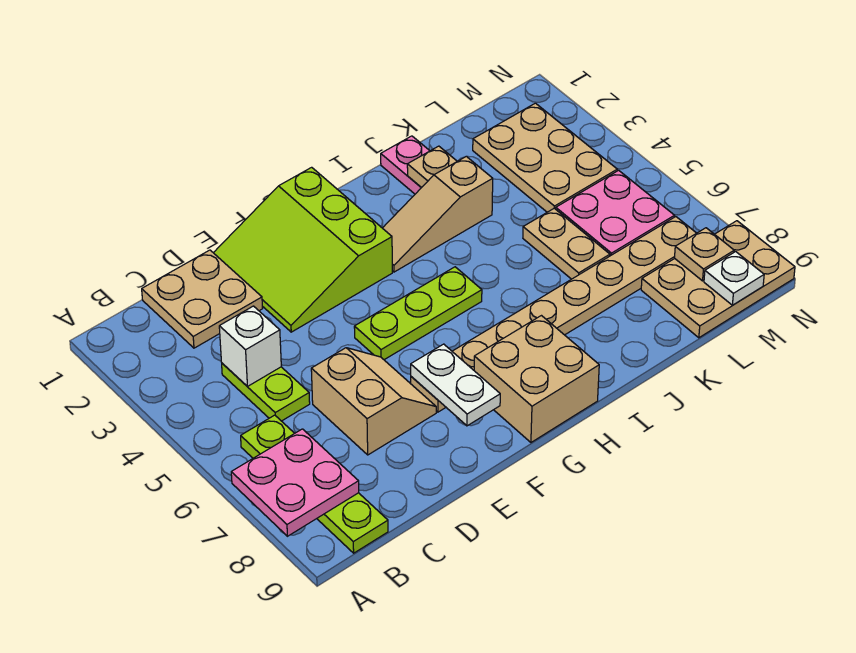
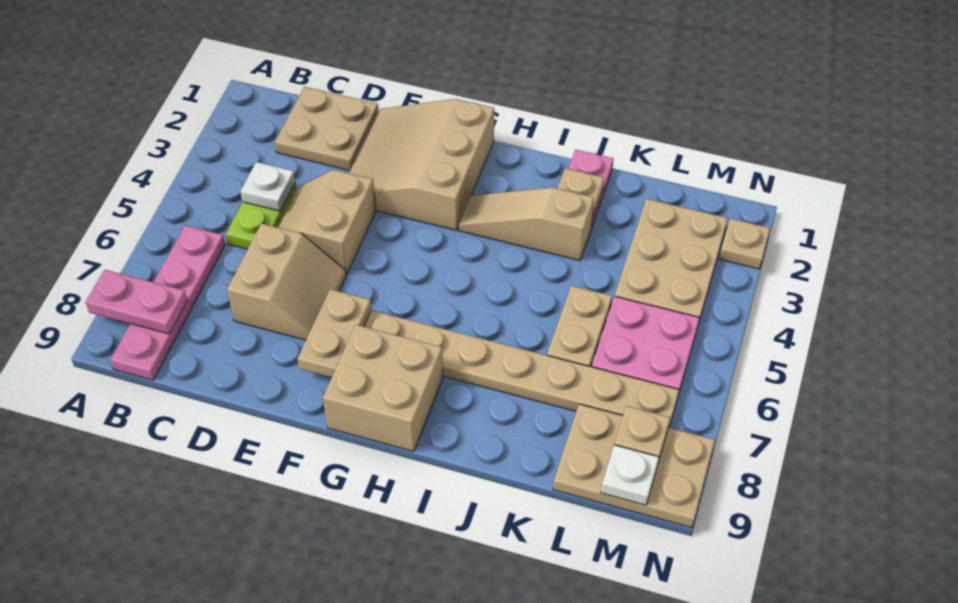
pink plate A7:B8 level 2 -> pink plate A8:B8 level 2
lime plate B6:B9 level 1 -> pink plate B6:B9 level 1
white brick C4 level 2 -> white plate C4 level 2
none -> tan slope D4:E5 level 1 top E
lime slope E1:G3 level 1 top G -> tan slope E1:G3 level 1 top G
lime plate F5:H5 level 1 -> none
white plate F7:F8 level 2 -> tan plate F7:F8 level 2
none -> tan plate N2 level 1

